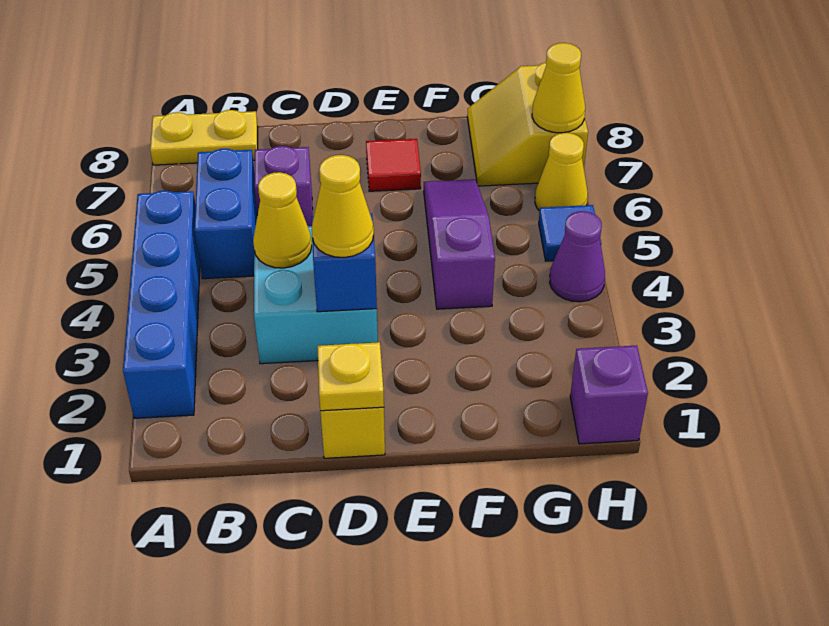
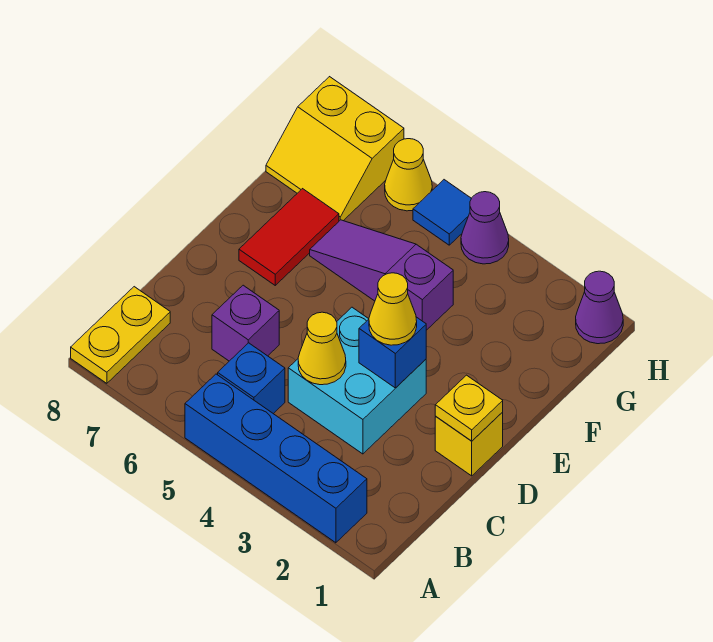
blue brick B5:B6 level 1 -> blue brick B5 level 1
red tile E7 level 1 -> red tile E7:F7 level 1
purple brick H1 level 1 -> purple cone H1 level 1
yellow cone H7 level 2 -> none

